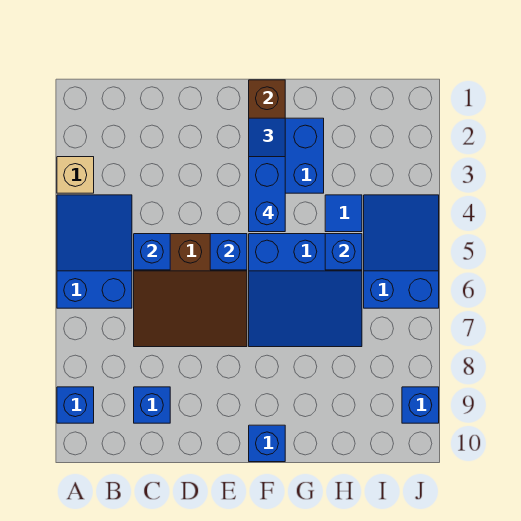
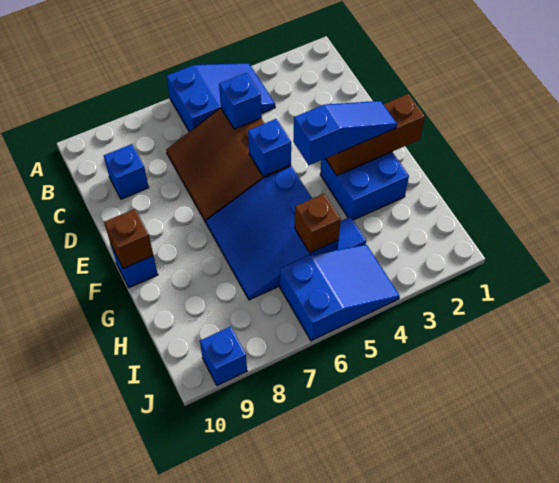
tan brick A3 level 1 -> none
blue brick A9 level 1 -> none
blue brick F3:F4 level 4 -> none
none -> brown brick F10 level 2
blue brick H5 level 2 -> brown brick H5 level 2

